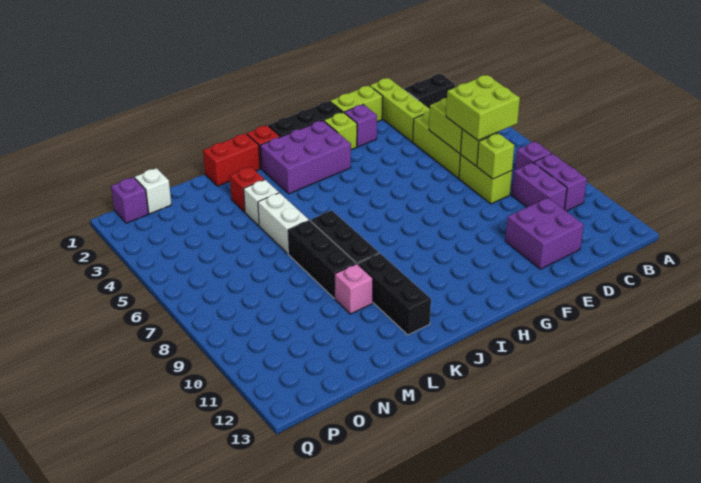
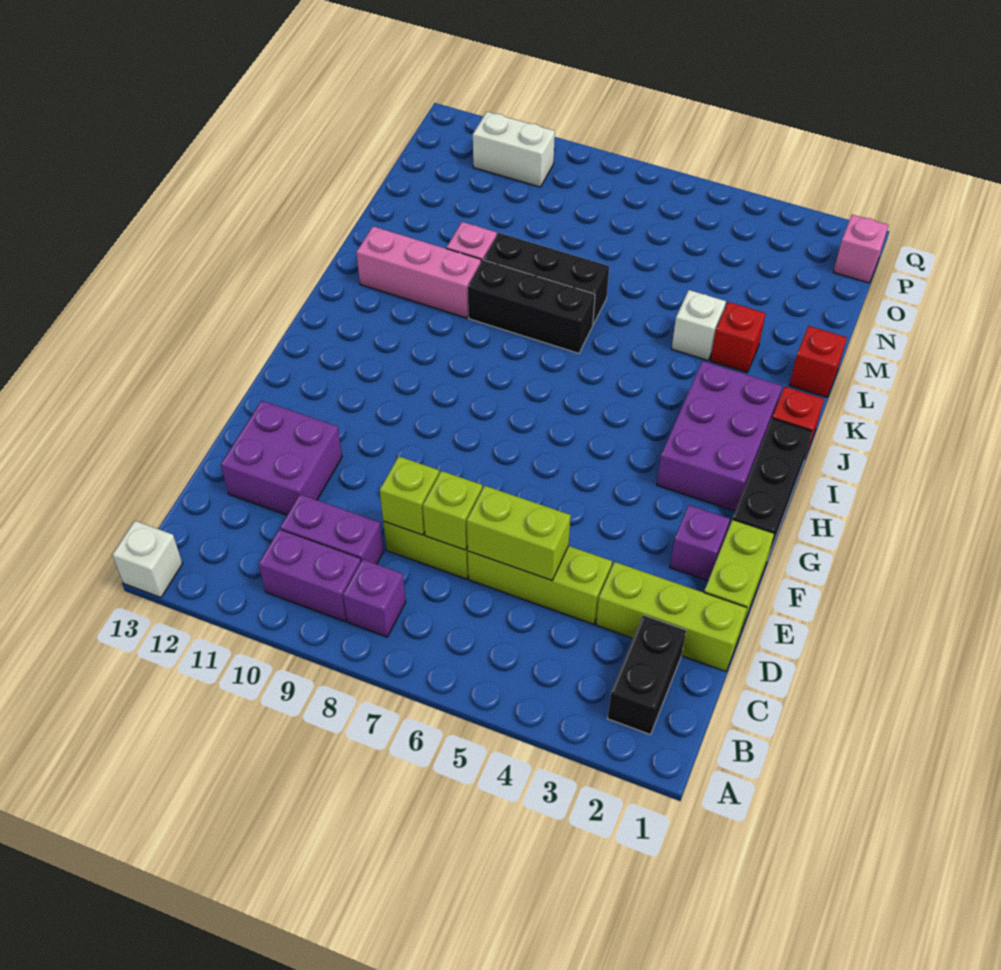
lime brick C6:D7 level 3 -> none
lime brick G2 level 1 -> none
red brick K1:L1 level 1 -> red brick L1 level 1
black brick K10:K12 level 1 -> pink brick K10:K12 level 1
white brick L5:L6 level 1 -> white brick P10:P11 level 1
white brick O1 level 1 -> white brick A13 level 1
purple brick P1 level 1 -> pink brick P1 level 1

